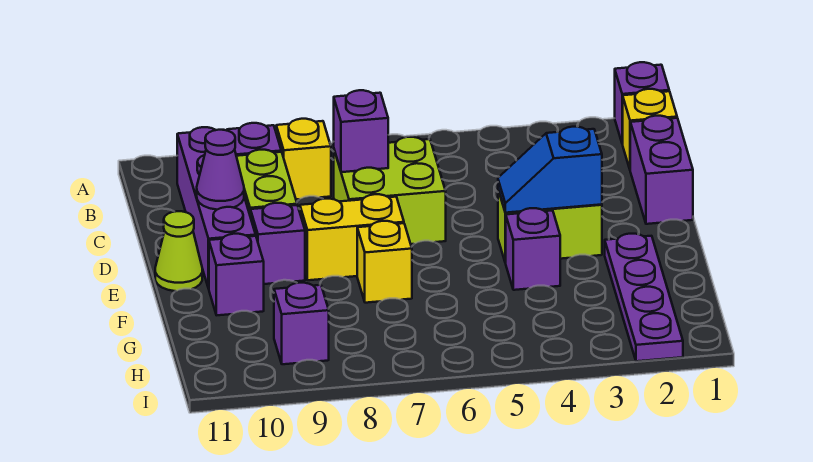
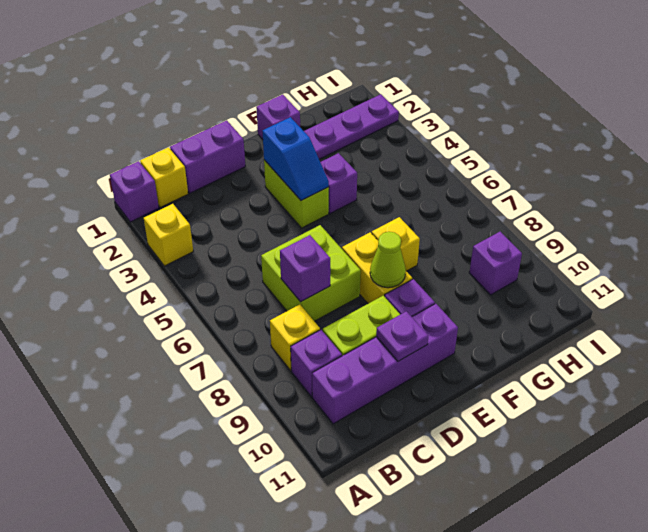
none -> yellow brick A3 level 1
purple cone D10 level 2 -> purple plate D10 level 2
lime cone E11 level 1 -> lime cone E8 level 2
purple brick F10 level 1 -> purple brick F1 level 1

